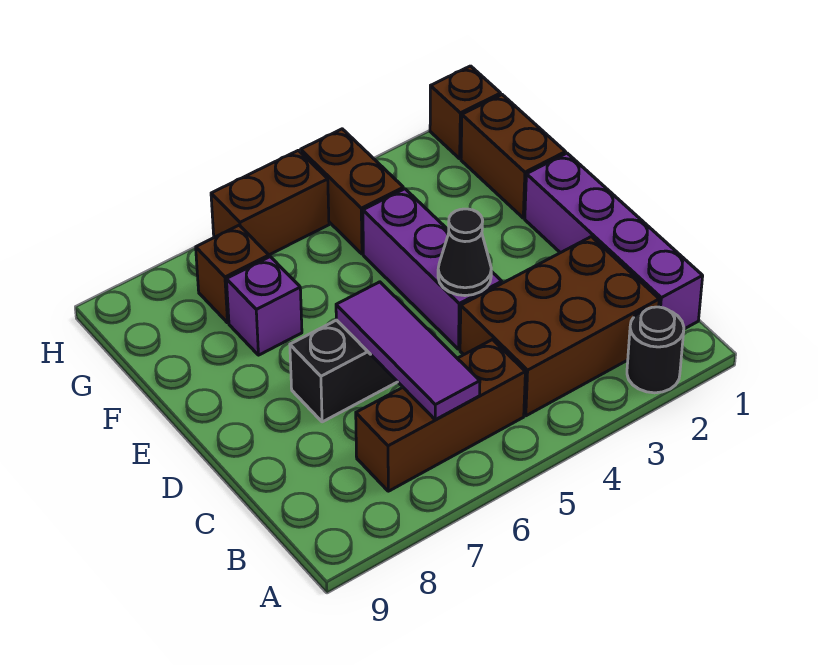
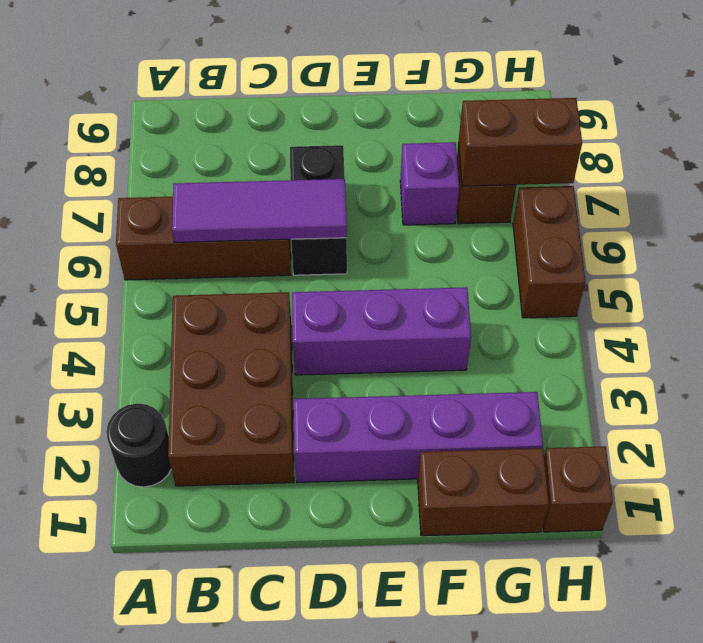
purple brick B1:E1 level 1 -> purple brick D2:G2 level 1
brown brick B5:B7 level 1 -> brown brick A6:C6 level 1
black cone D4 level 2 -> none
brown brick G4:H4 level 1 -> brown brick G7:H7 level 2

